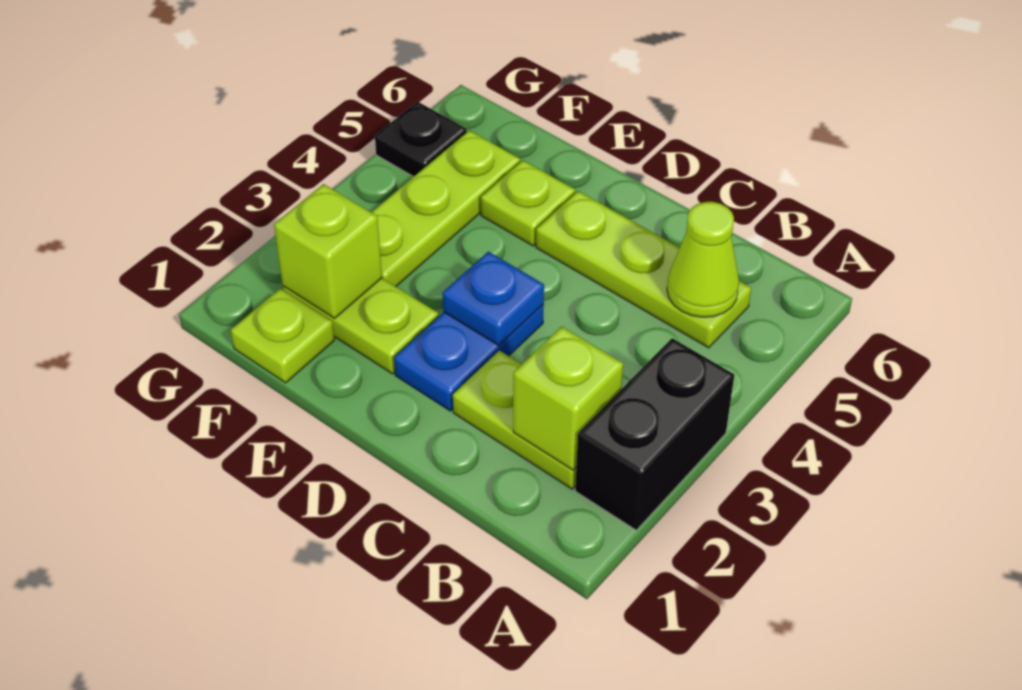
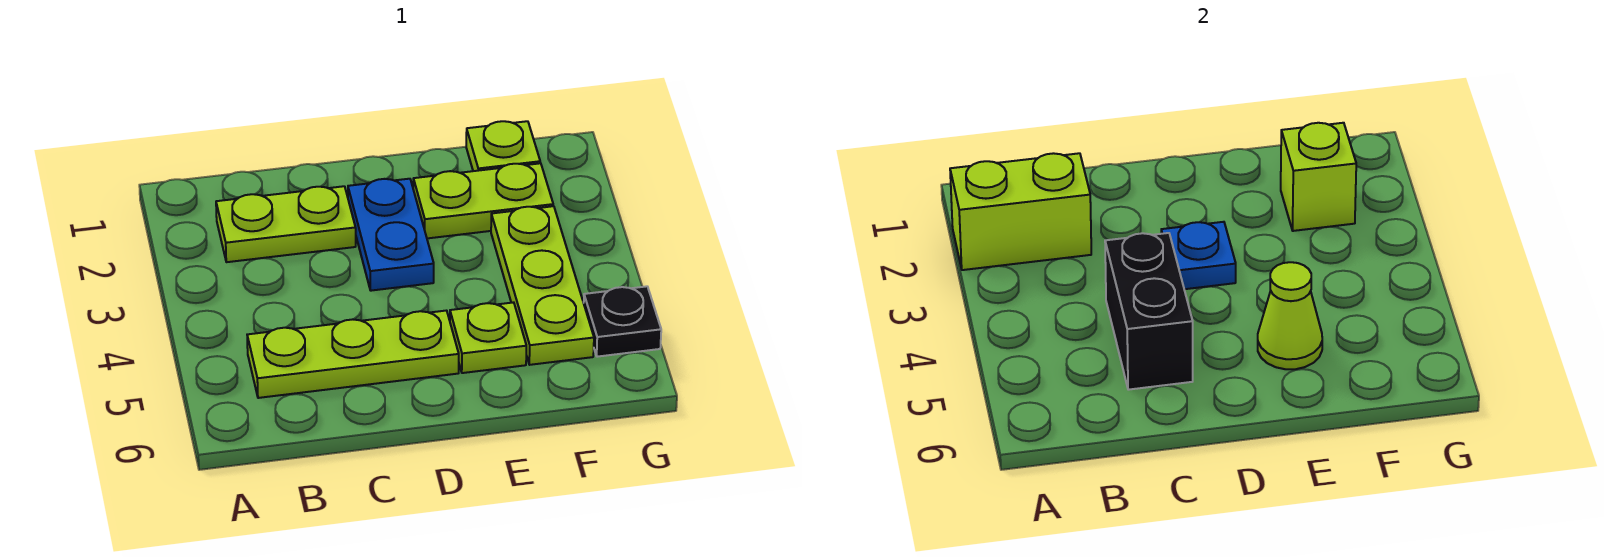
black brick A2:A3 level 1 -> black brick C4:C5 level 2
lime brick B2 level 2 -> lime brick A2:B2 level 2
lime cone B5 level 2 -> lime cone E5 level 2

